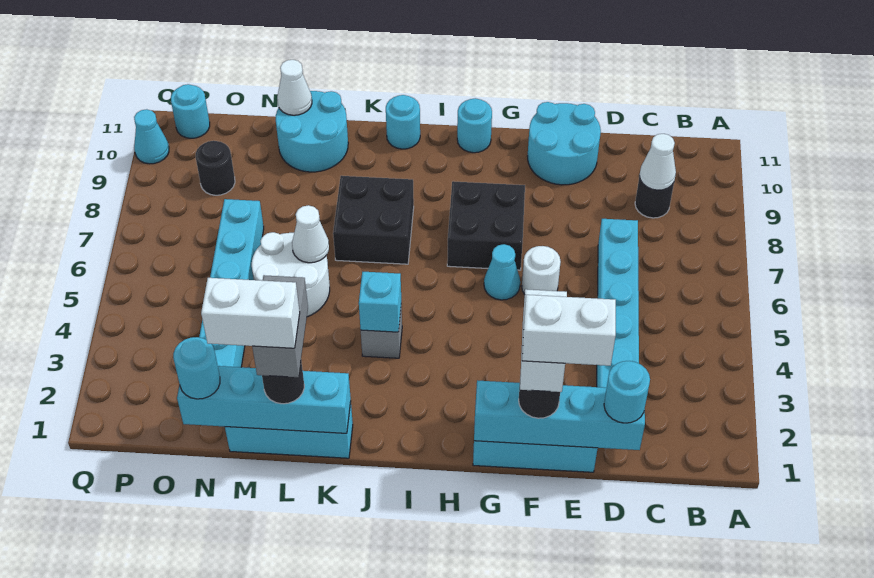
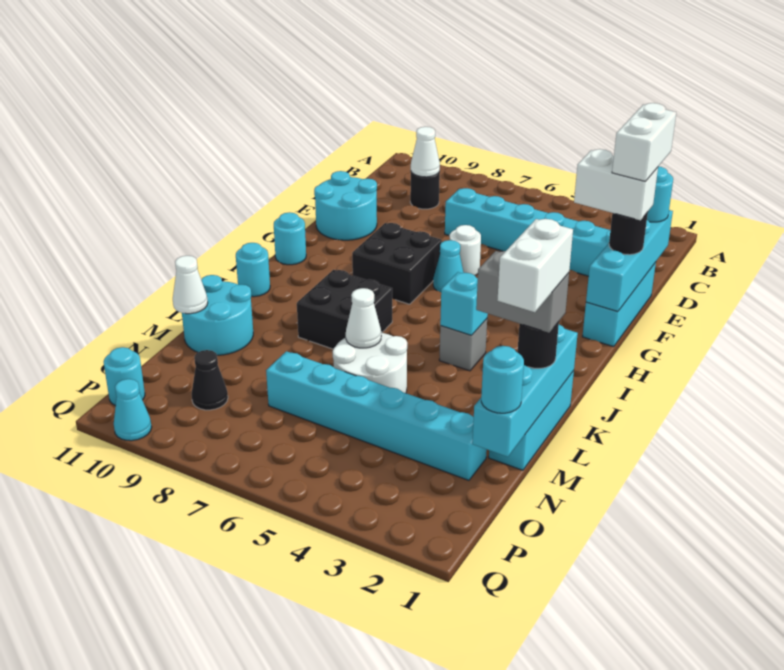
black round brick O9 level 1 -> black cone O9 level 1

